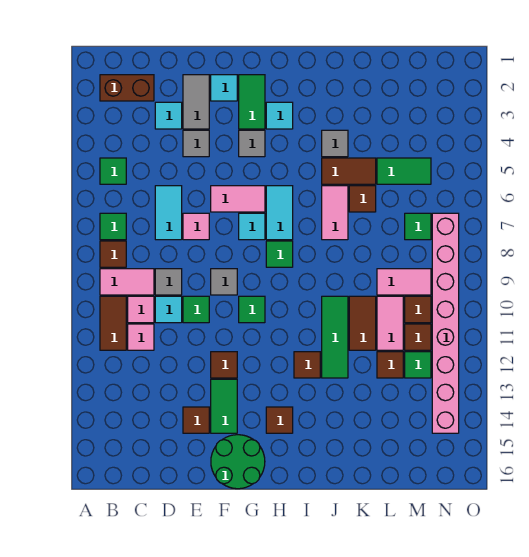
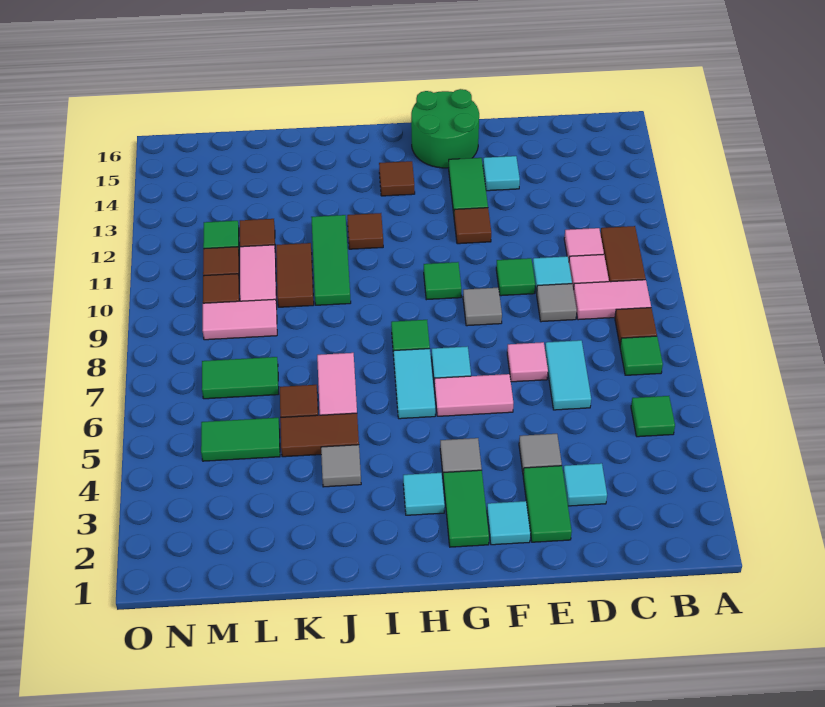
brown brick B2:C2 level 1 -> none
grey tile E2:E3 level 1 -> green tile E2:E3 level 1
brown tile E14 level 1 -> cyan tile E14 level 1
green tile M7 level 1 -> green tile L7:M7 level 1
pink brick N7:N14 level 1 -> none

